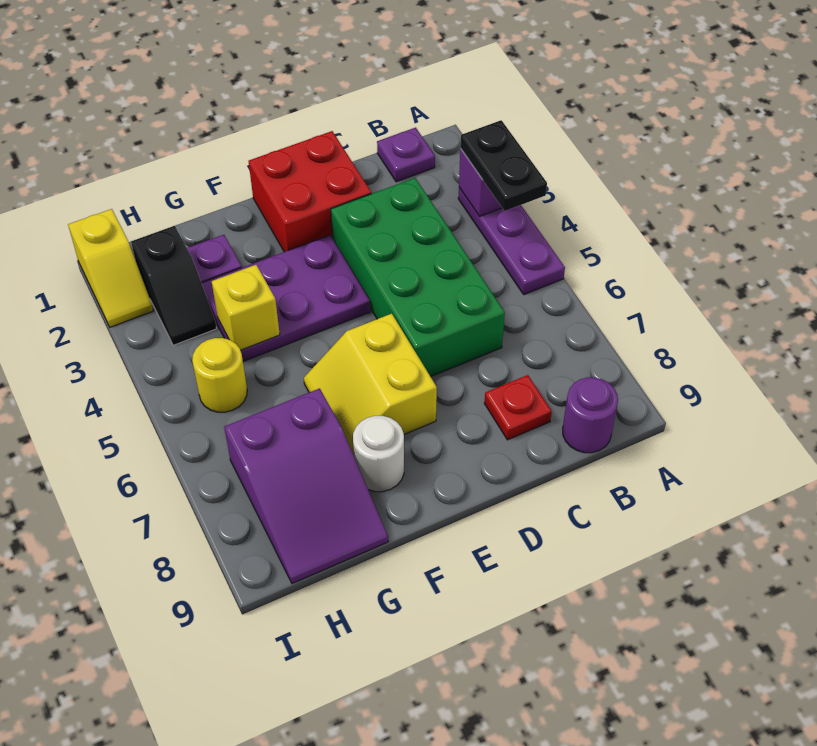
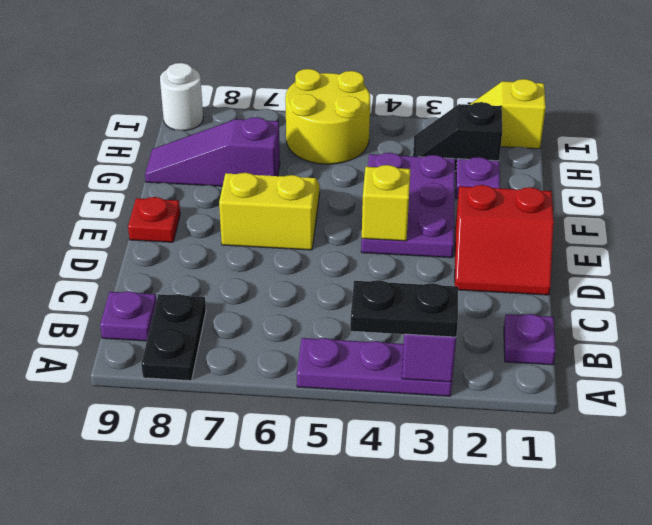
none -> black plate A8:B8 level 1
purple round brick B9 level 1 -> purple plate B9 level 1
green brick C3:D6 level 1 -> none
red plate C8 level 1 -> red plate E9 level 1
red brick D1:E2 level 1 -> red slope D1:E2 level 1 top E
white round brick F8 level 1 -> white round brick I9 level 1
yellow brick G4 level 2 -> yellow brick E4 level 2
purple slope G7:H9 level 1 top 7 -> purple slope G7:G9 level 1 top 7
yellow round brick H5 level 1 -> yellow round brick H5:I6 level 1

